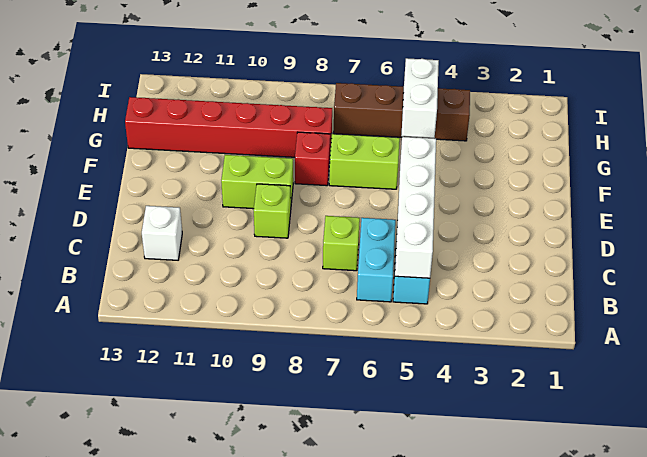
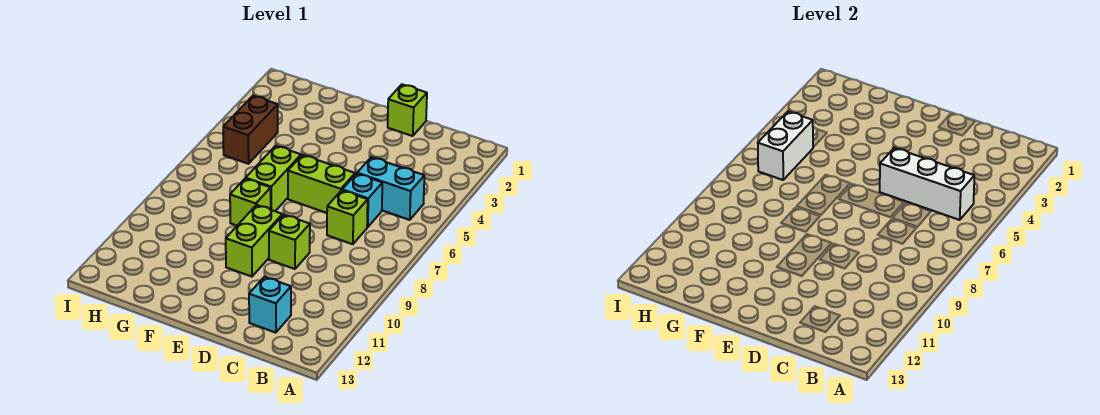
white brick B5:E5 level 2 -> white brick B5:D5 level 2
cyan brick B6:C6 level 1 -> cyan brick C6 level 1
white brick C12 level 1 -> cyan brick C12 level 1
none -> lime brick D1 level 1
none -> lime brick D6:E6 level 1
red brick F8 level 1 -> lime brick F8 level 1
white brick G5:H5 level 2 -> white brick H5:H6 level 2
red brick G8:G13 level 1 -> none
brown brick H4:H7 level 1 -> brown brick H4:H5 level 1

